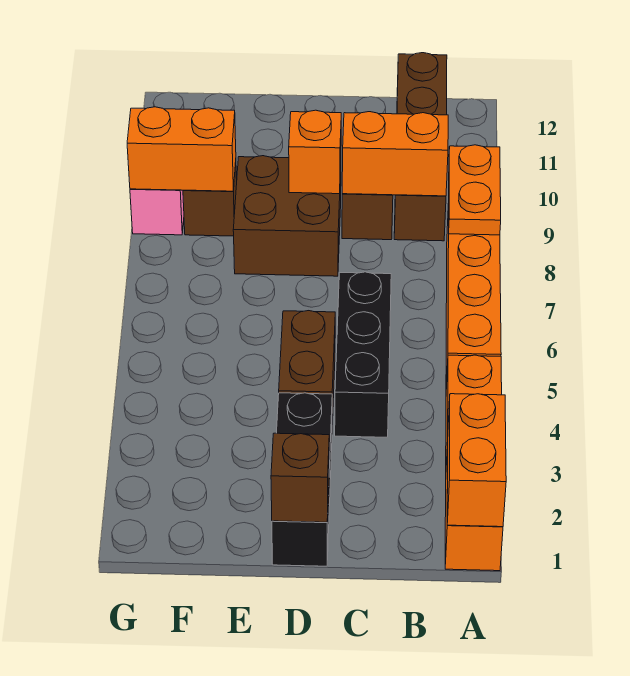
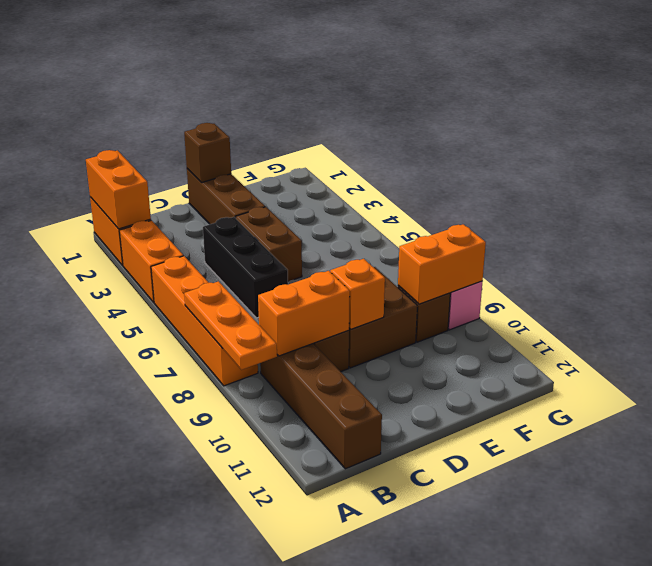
orange plate A8:A9 level 2 -> orange plate A7:A9 level 2
black brick D1:D3 level 1 -> brown brick D1:D3 level 1

